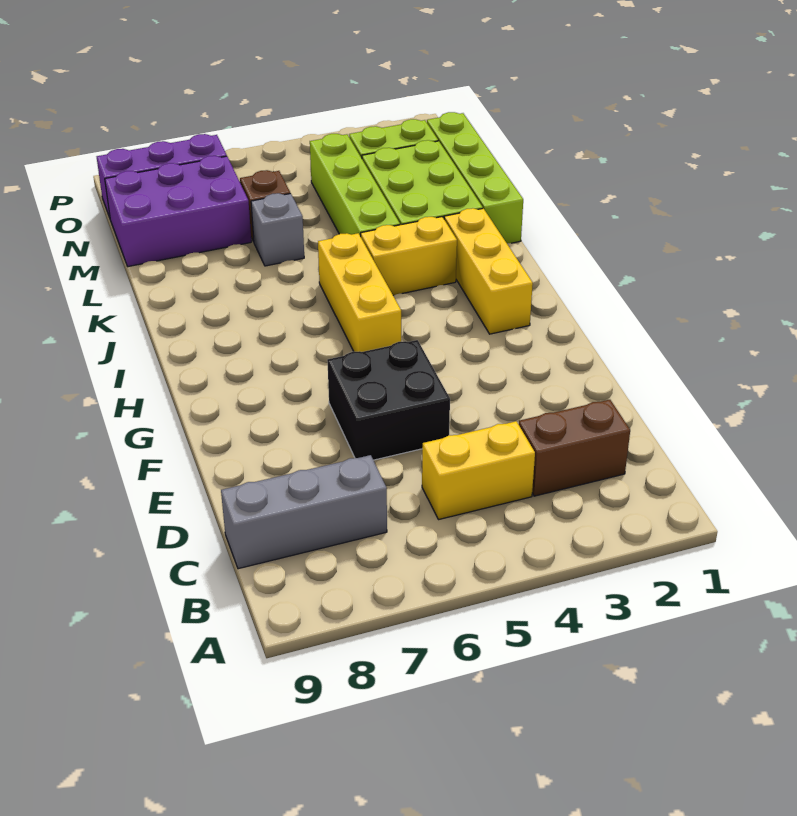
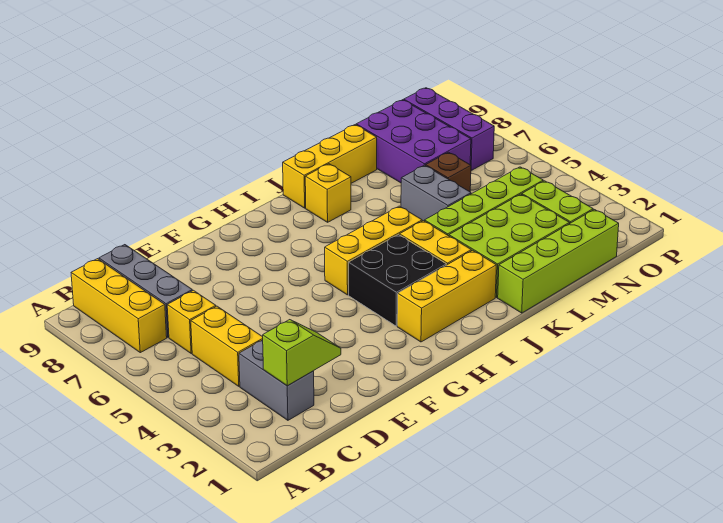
none -> yellow brick B7:B9 level 1
brown brick C2:C3 level 1 -> grey brick C2:C3 level 1
none -> lime slope C2:D2 level 2 top C
none -> yellow brick C6 level 1
black brick E5:F6 level 1 -> black brick H3:I4 level 1
none -> yellow brick J8 level 1
none -> yellow brick J9:L9 level 1
grey brick L6 level 1 -> grey brick L5:L6 level 1

